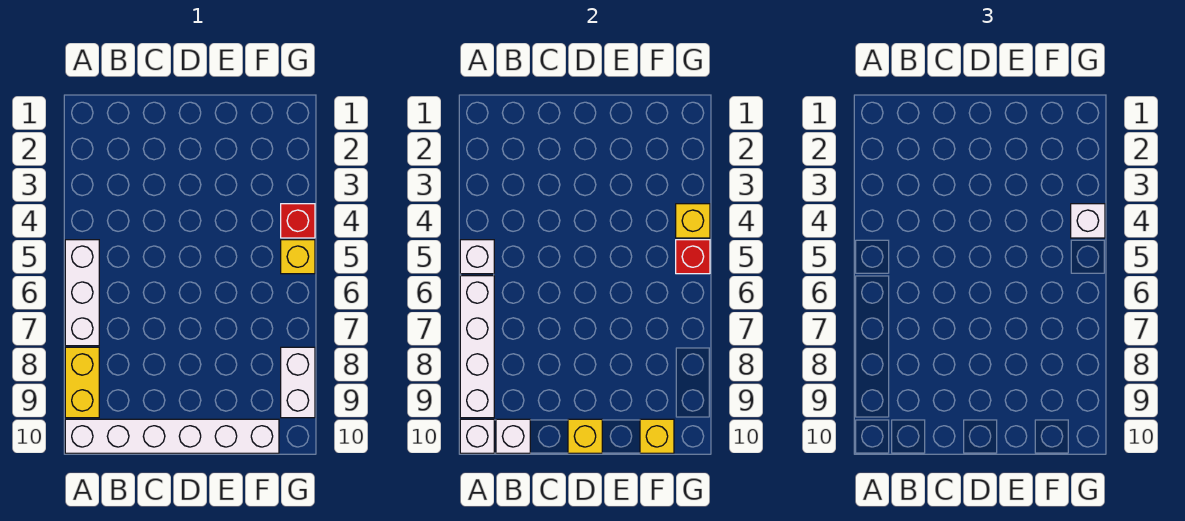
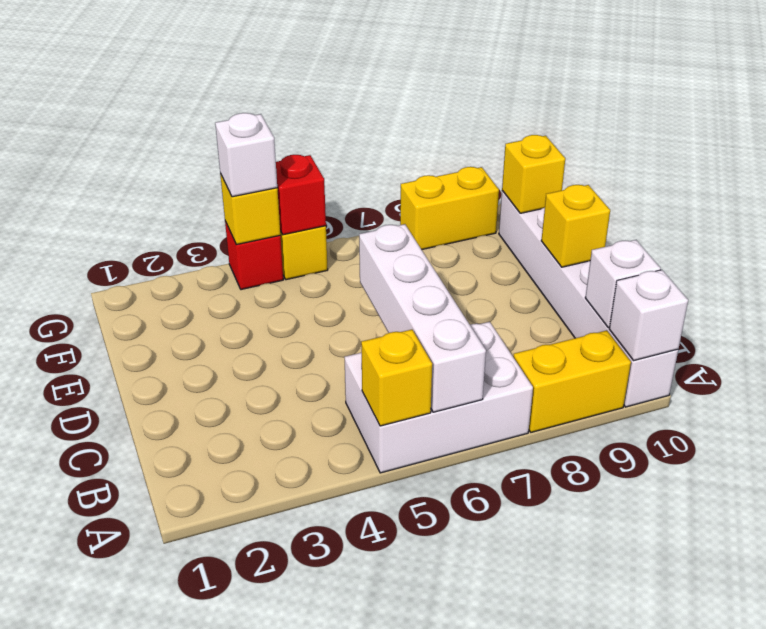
white brick A5:A7 level 1 -> white brick A5:B7 level 1
white brick A5 level 2 -> yellow brick A5 level 2
white brick A6:A9 level 2 -> white brick A6:D6 level 2
white brick G8:G9 level 1 -> yellow brick G8:G9 level 1

